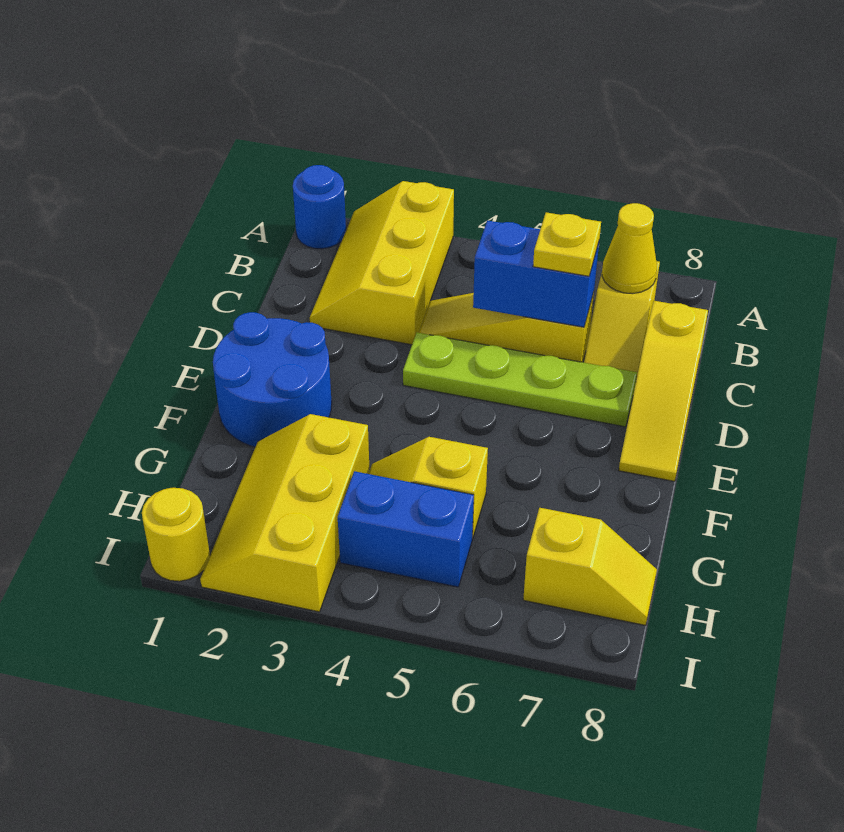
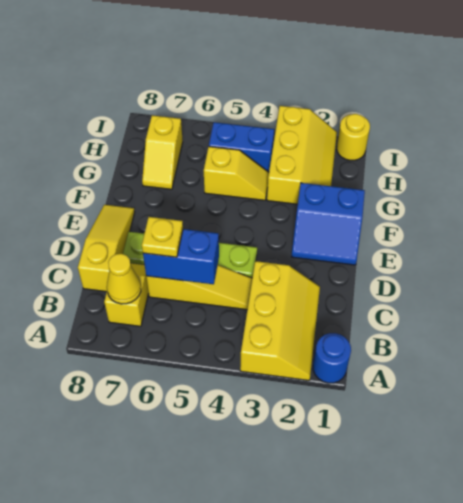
blue round brick E1:F2 level 1 -> blue slope E1:F2 level 1 top F
yellow slope H7:H8 level 1 top 7 -> yellow slope G7:H7 level 1 top H

